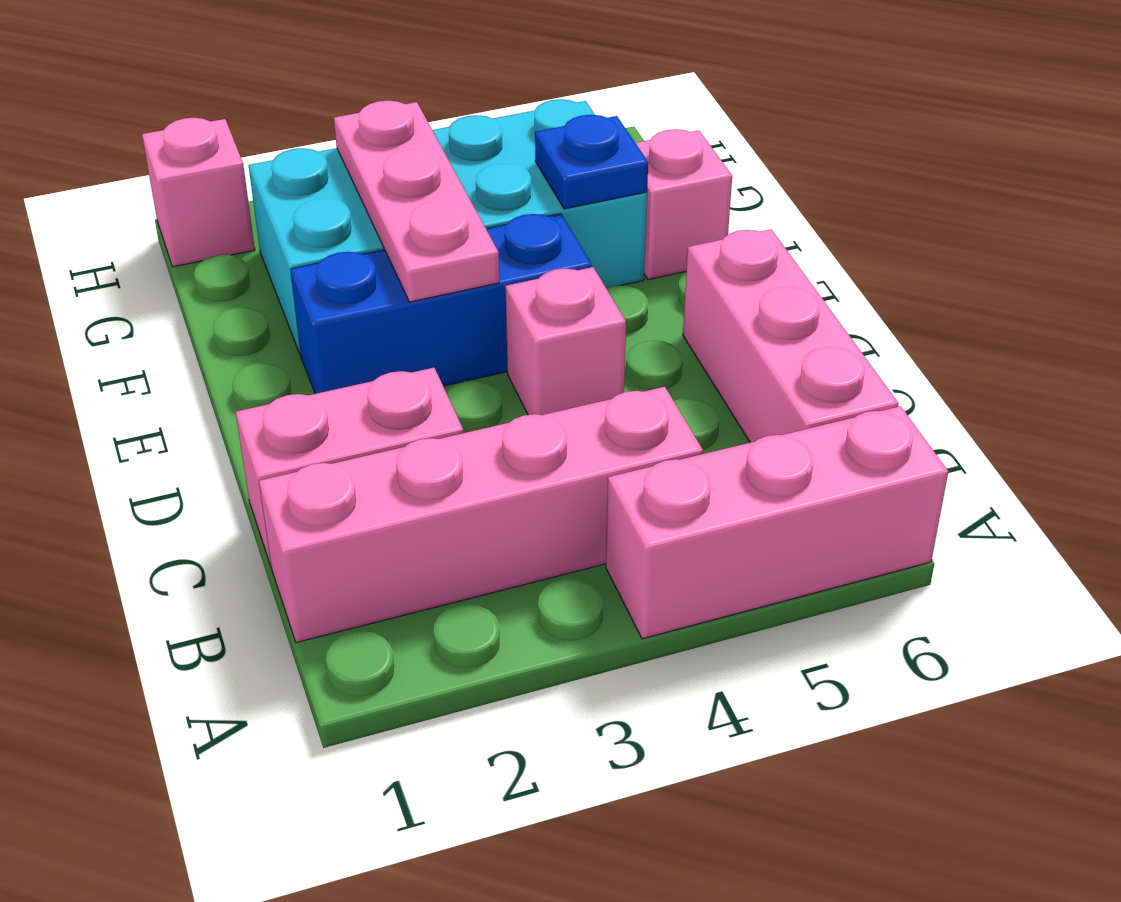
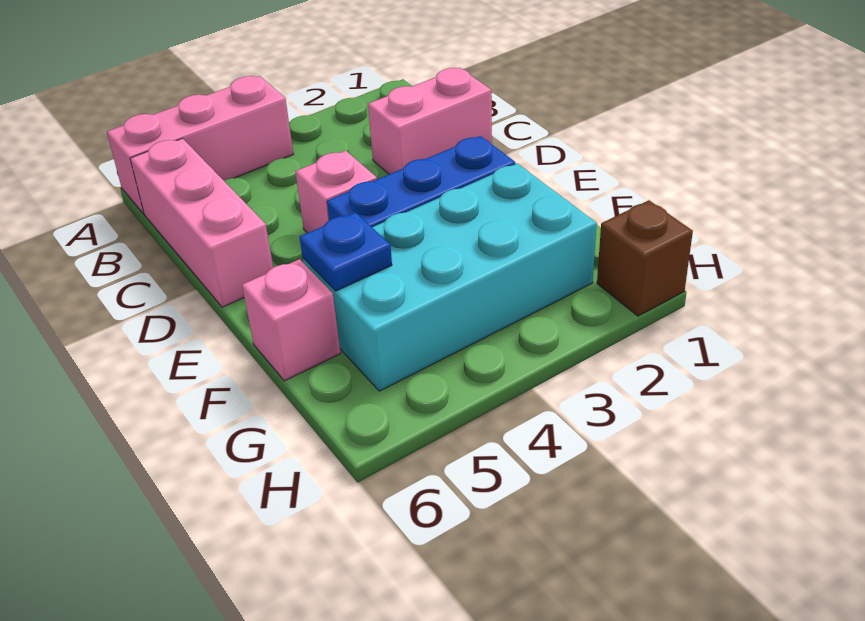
pink brick B1:B4 level 1 -> none
pink plate E3:G3 level 2 -> none
pink brick H1 level 1 -> brown brick H1 level 1

